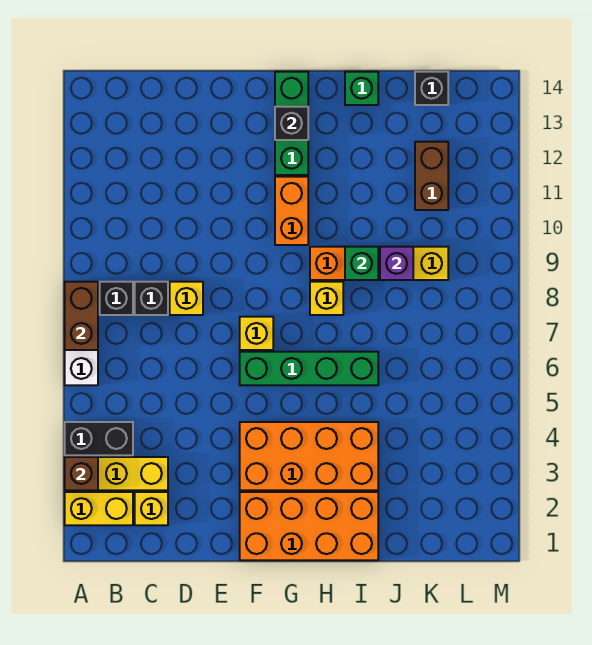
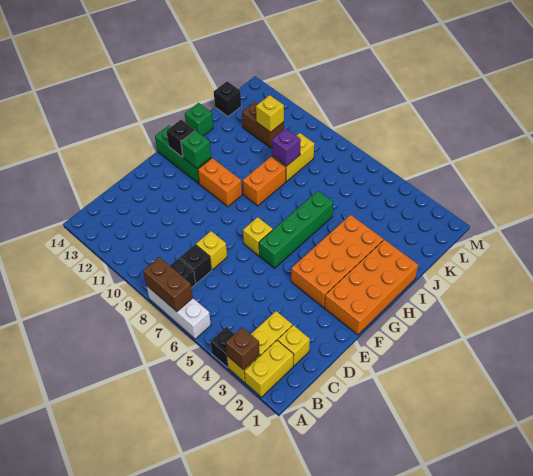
black brick A4:B4 level 1 -> black brick A4 level 1
yellow brick H8 level 1 -> yellow brick K11 level 2
green brick I9 level 2 -> green brick G12 level 2

